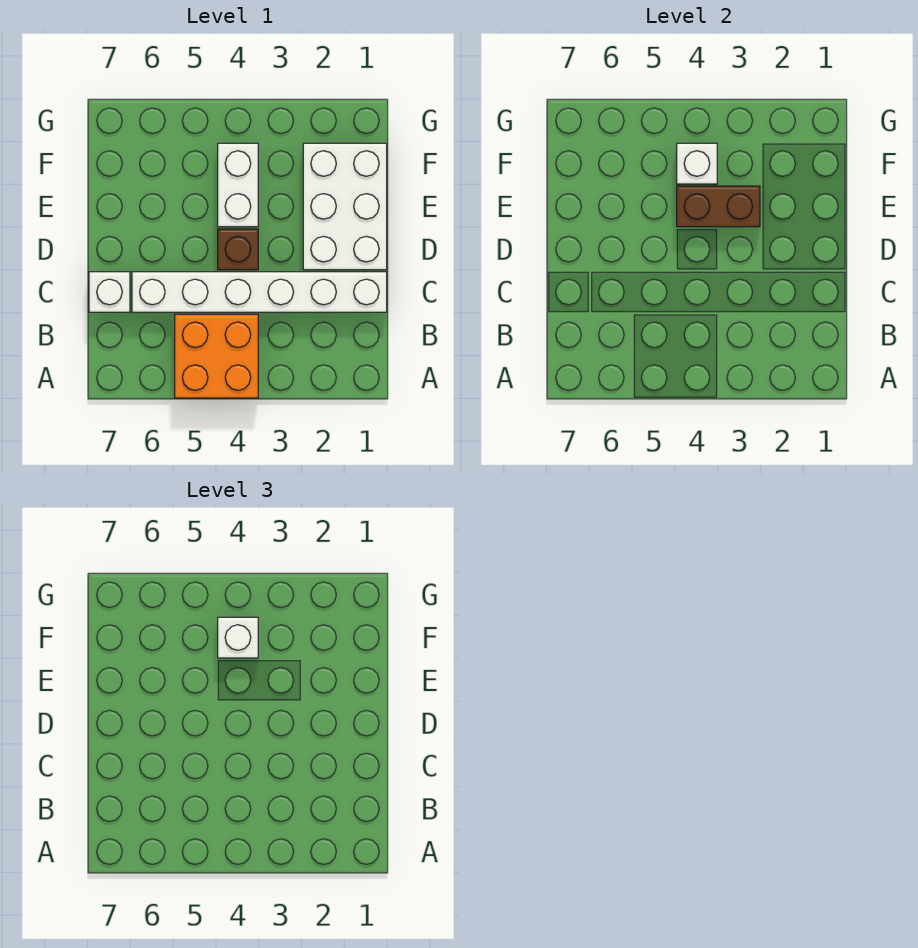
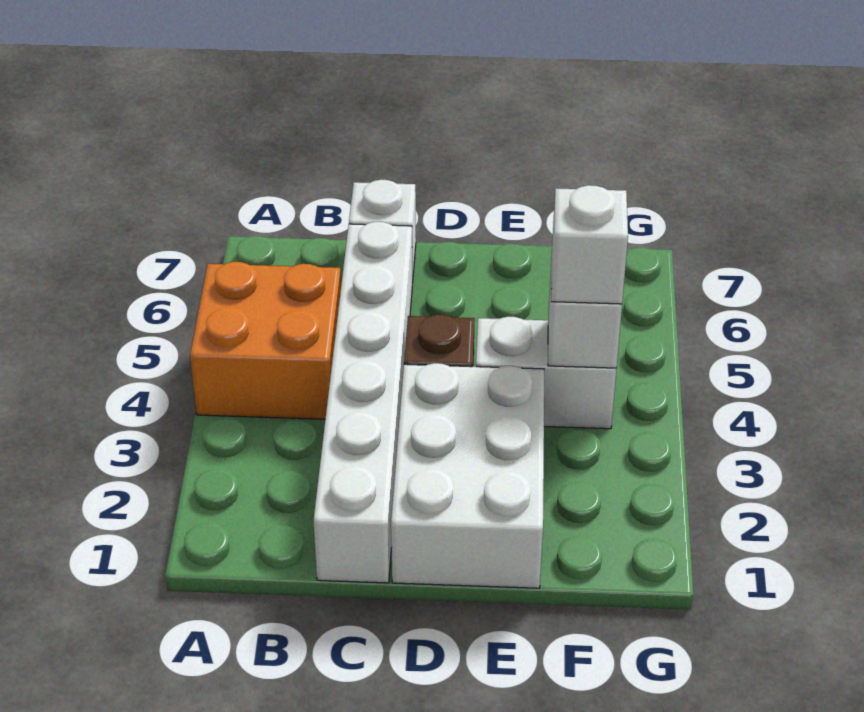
white brick D1:F2 level 1 -> white brick D1:E3 level 1
brown brick E3:E4 level 2 -> none

